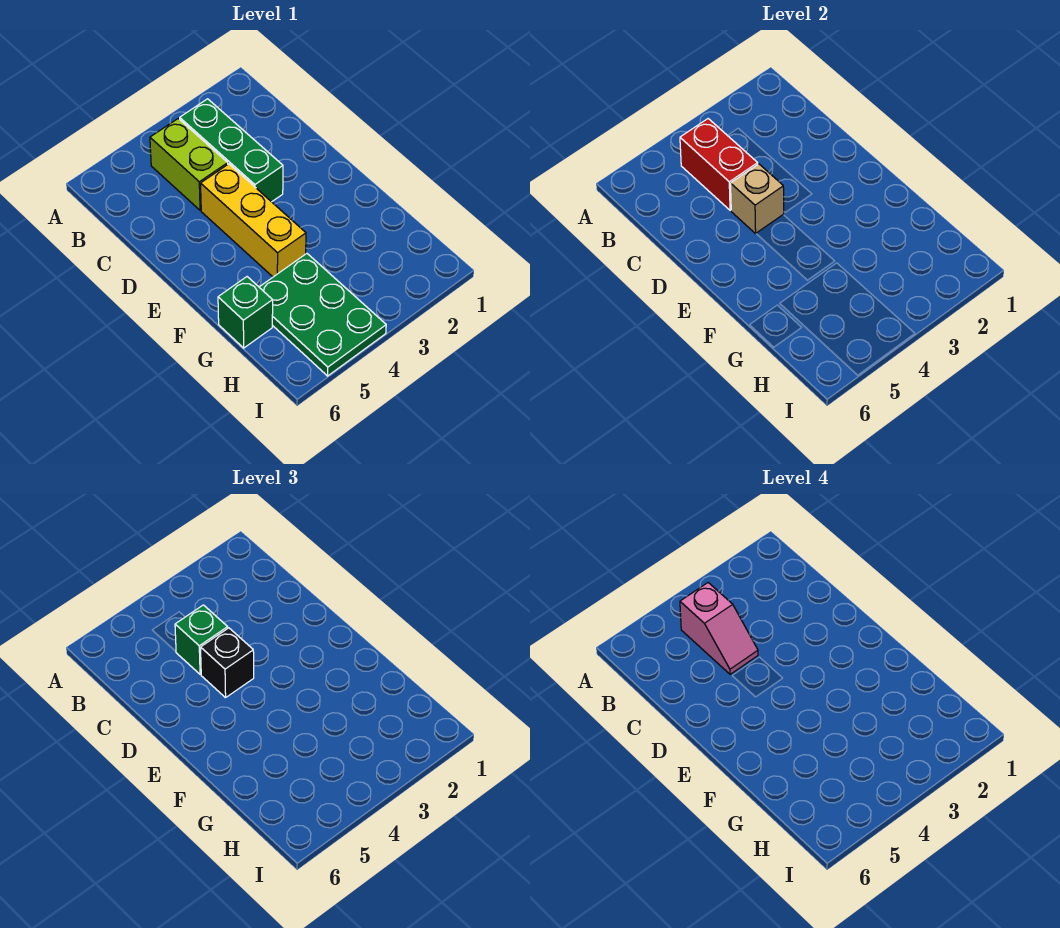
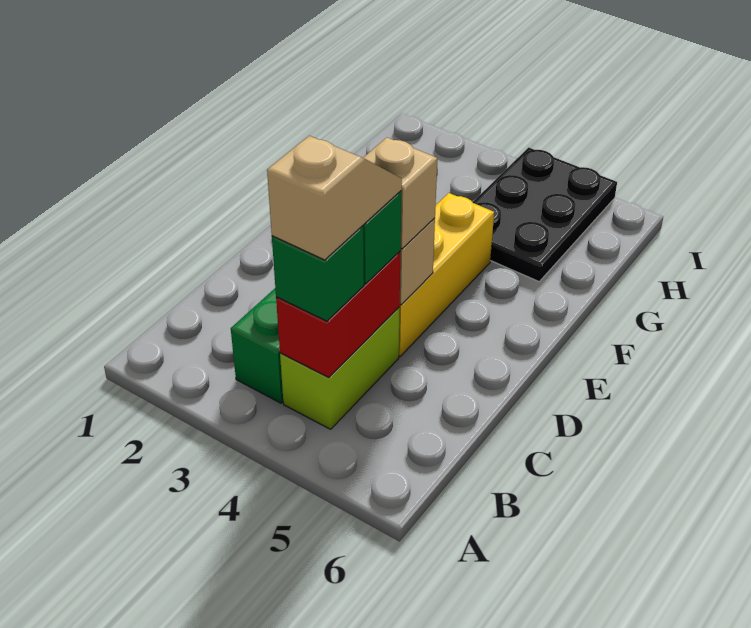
pink slope B4:C4 level 4 top B -> tan slope B4:C4 level 4 top B
black brick D4 level 3 -> tan brick D4 level 3
green plate G4:I5 level 1 -> black plate G4:I5 level 1
green brick G6 level 1 -> green brick B4 level 3

